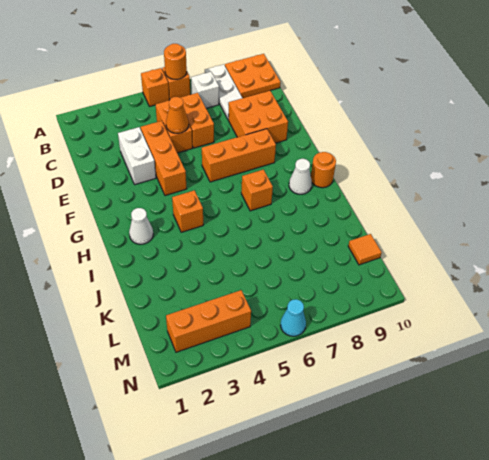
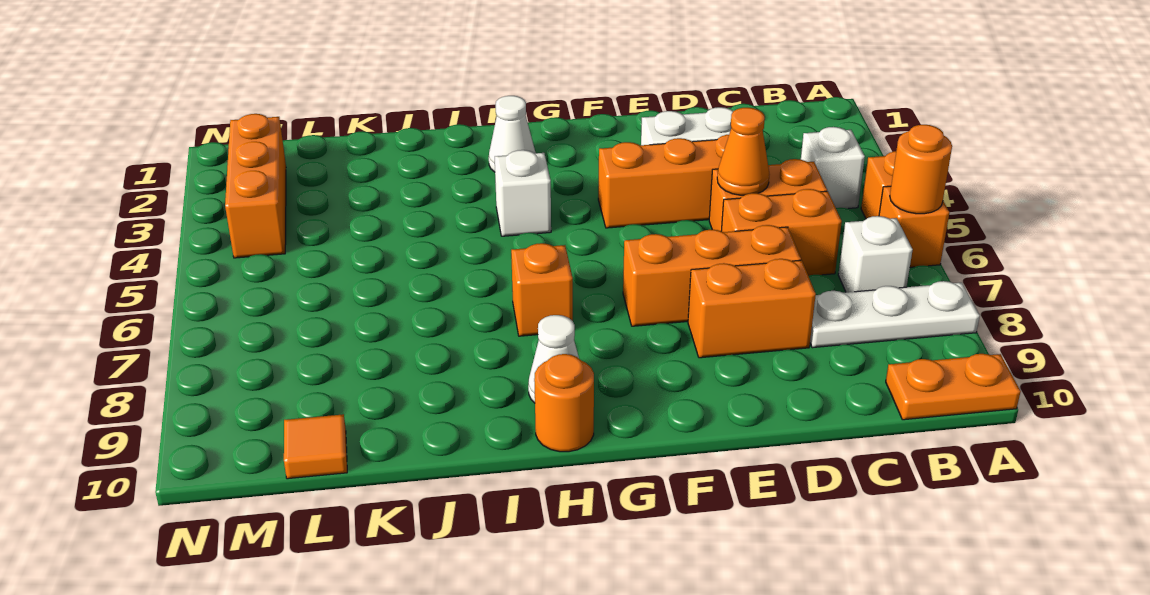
orange plate A9:B10 level 1 -> orange plate A10:B10 level 1
none -> white brick B4 level 1
orange brick D8:E9 level 1 -> orange brick D8:E8 level 1
orange brick F6:F8 level 1 -> orange brick D7:F7 level 1
orange brick H4 level 1 -> white brick H4 level 1
cyan cone N6 level 1 -> none

